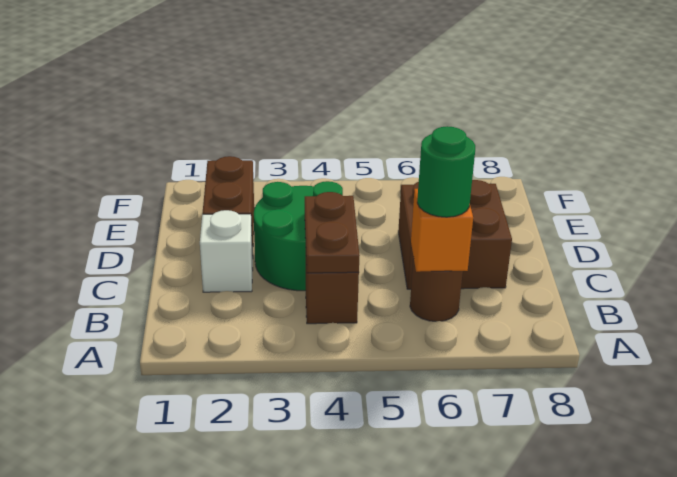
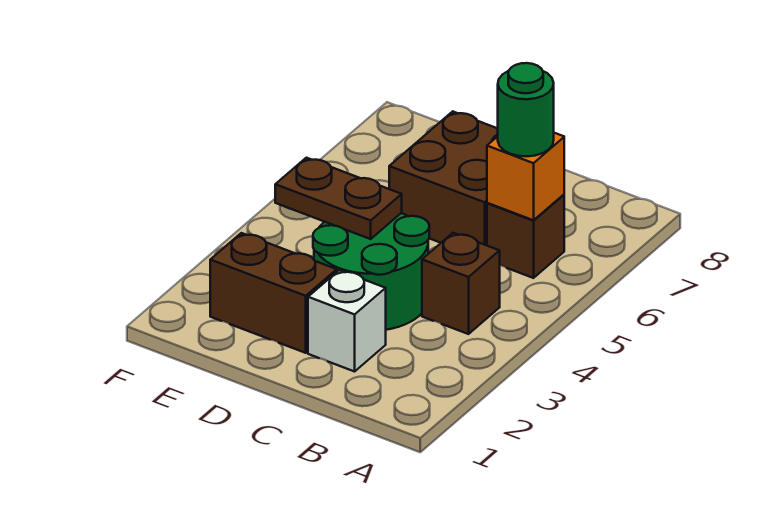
brown plate B4:C4 level 2 -> brown plate D4:E4 level 2
brown round brick B6 level 1 -> brown brick B6 level 1

